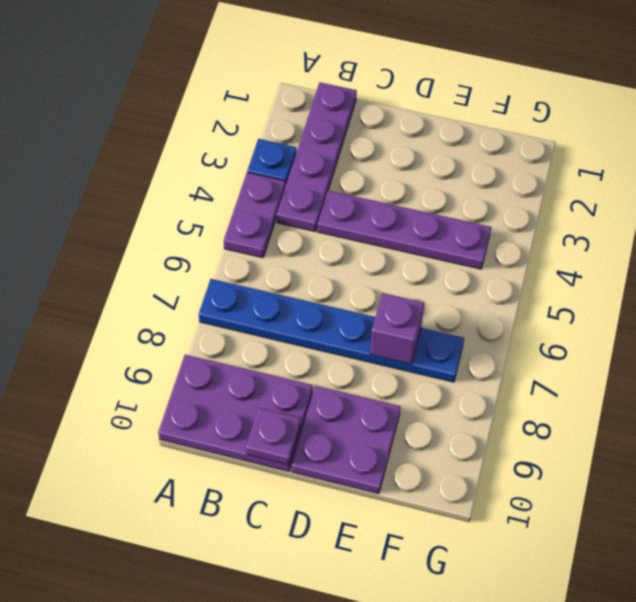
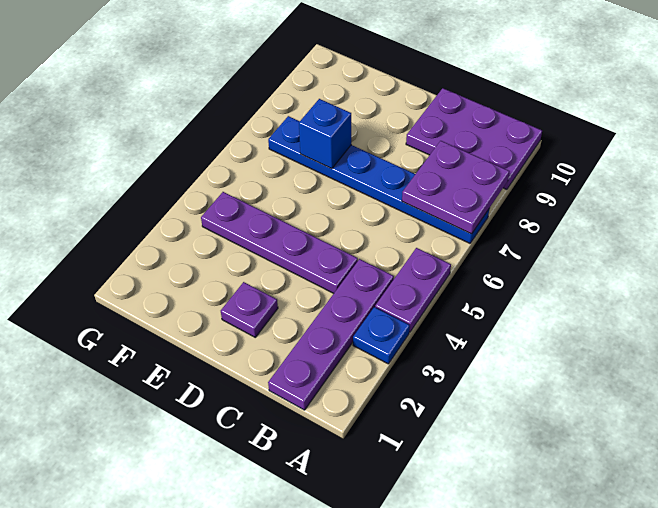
purple plate C10 level 2 -> purple plate D2 level 1
purple plate D9:E10 level 1 -> purple plate A7:B8 level 2
purple brick E7 level 2 -> blue brick E7 level 2

